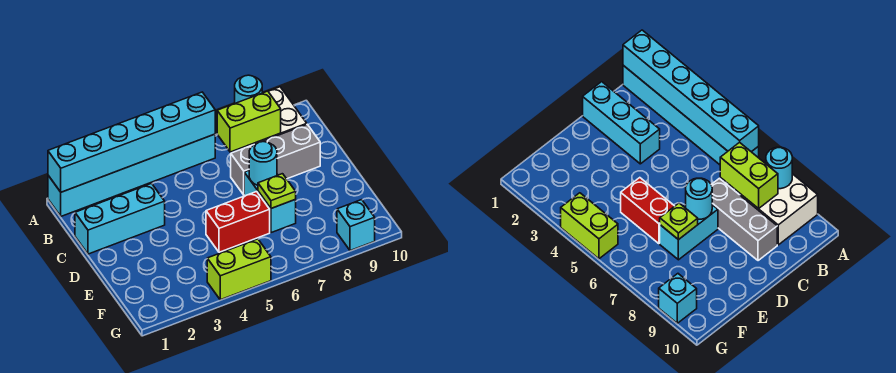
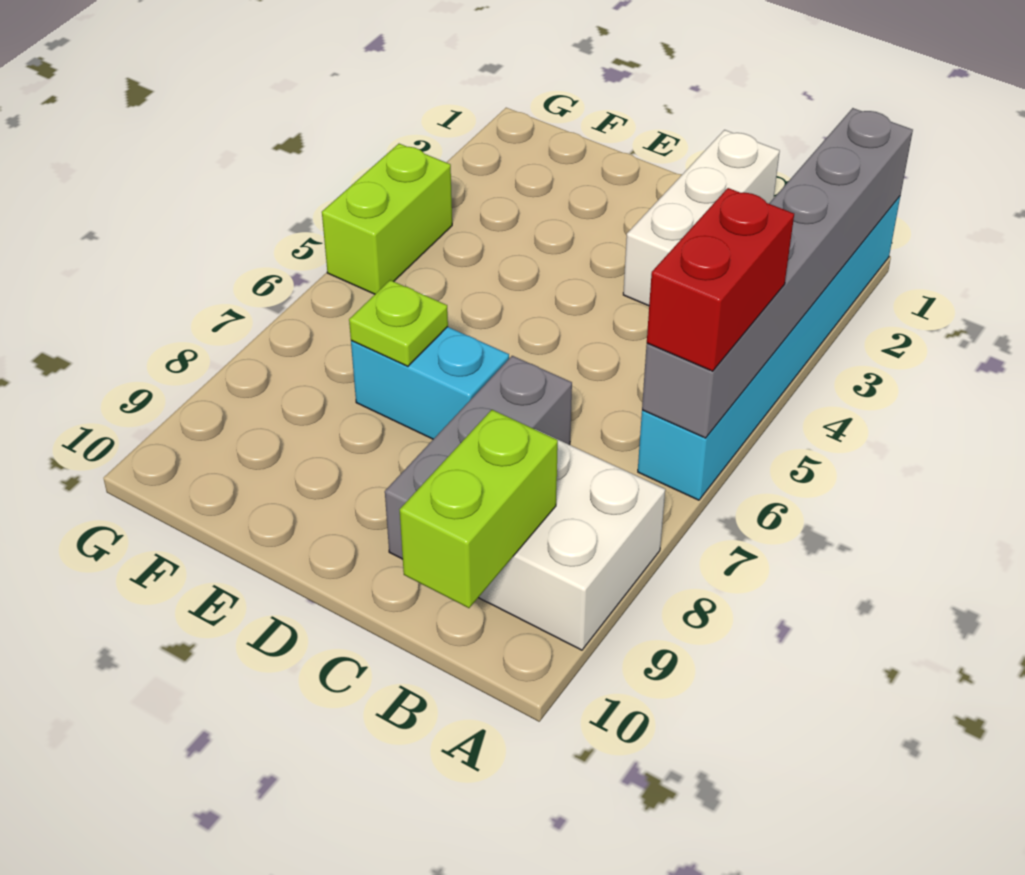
cyan brick A1:A6 level 2 -> grey brick A1:A6 level 2
cyan round brick A8 level 2 -> none
lime brick B7:B8 level 2 -> lime brick B9:B10 level 2
cyan brick C1:C3 level 1 -> white brick C1:C3 level 1
cyan round brick D7 level 2 -> none
red brick E5:E6 level 1 -> red brick A5:A6 level 3
cyan brick G9 level 1 -> none

